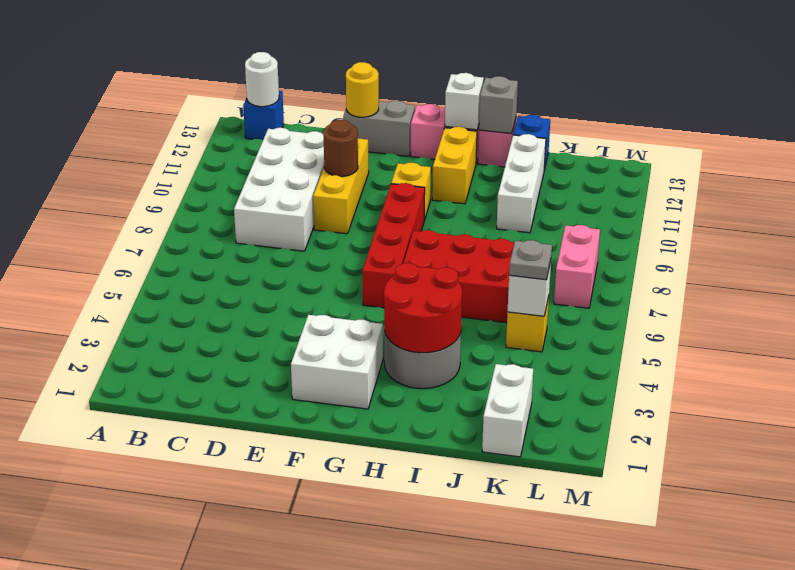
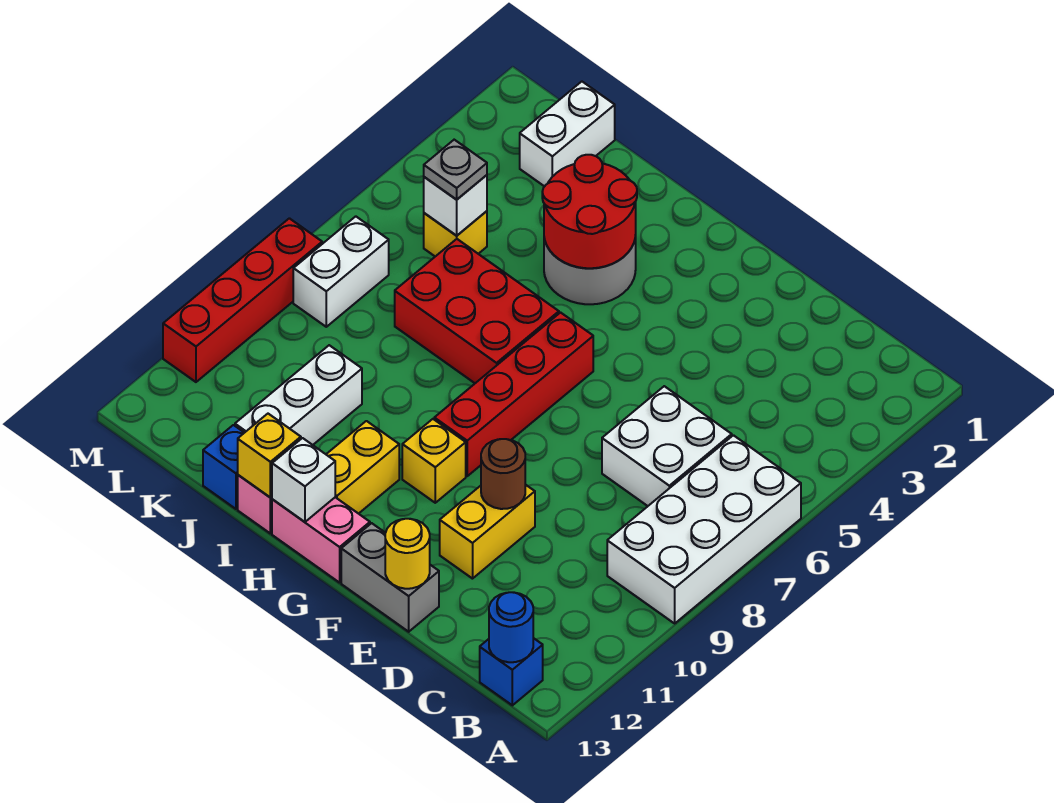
white round brick B13 level 2 -> blue round brick B13 level 2
white brick C8:D11 level 1 -> white brick A6:B9 level 1
yellow brick E9:E11 level 1 -> yellow brick E10:E11 level 1
white brick F2:G3 level 1 -> white brick C6:D7 level 1
grey brick I13 level 2 -> yellow brick I13 level 2
pink brick L7:L8 level 1 -> white brick L7:L8 level 1
none -> red brick M8:M11 level 1

